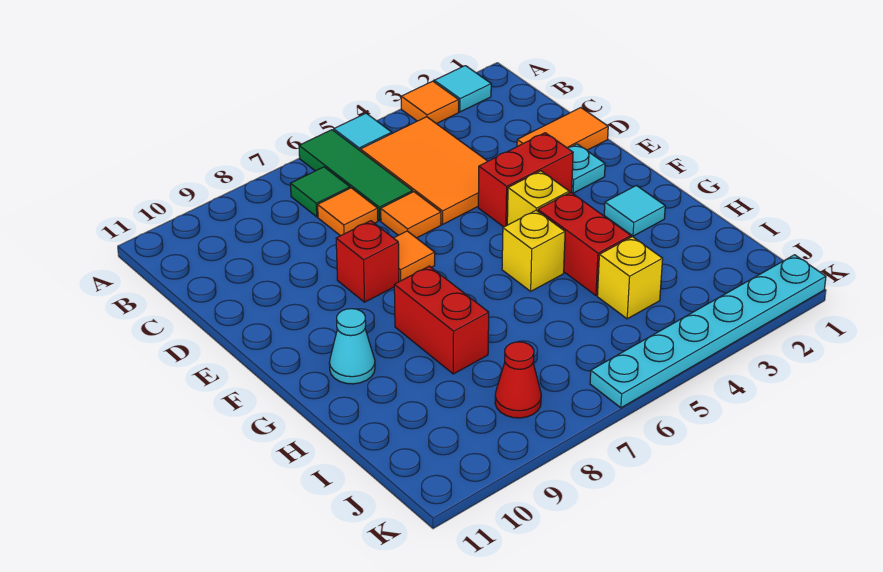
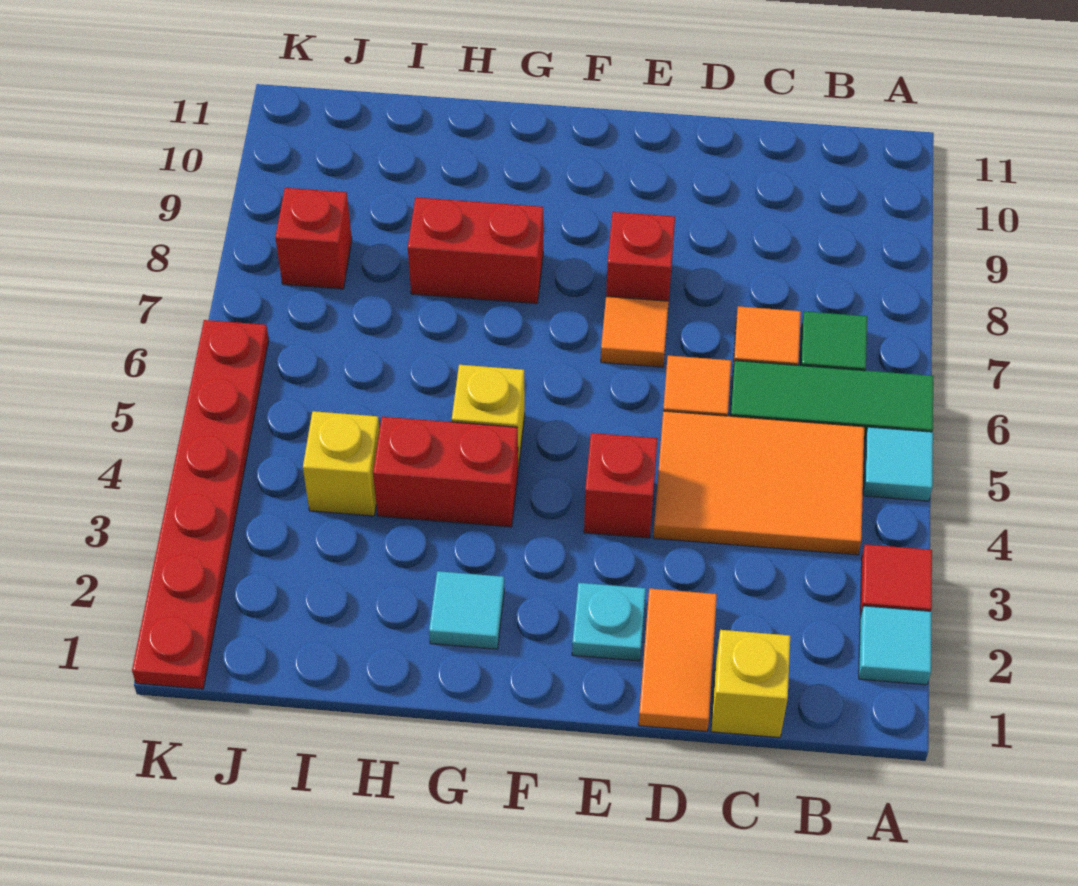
orange tile A3 level 1 -> red tile A3 level 1
red brick E3:E4 level 1 -> red brick E4 level 1
yellow brick F4 level 1 -> yellow brick C1 level 1
cyan cone G10 level 1 -> none
red cone J8 level 1 -> red brick J8 level 1
cyan plate K1:K6 level 1 -> red plate K1:K6 level 1

